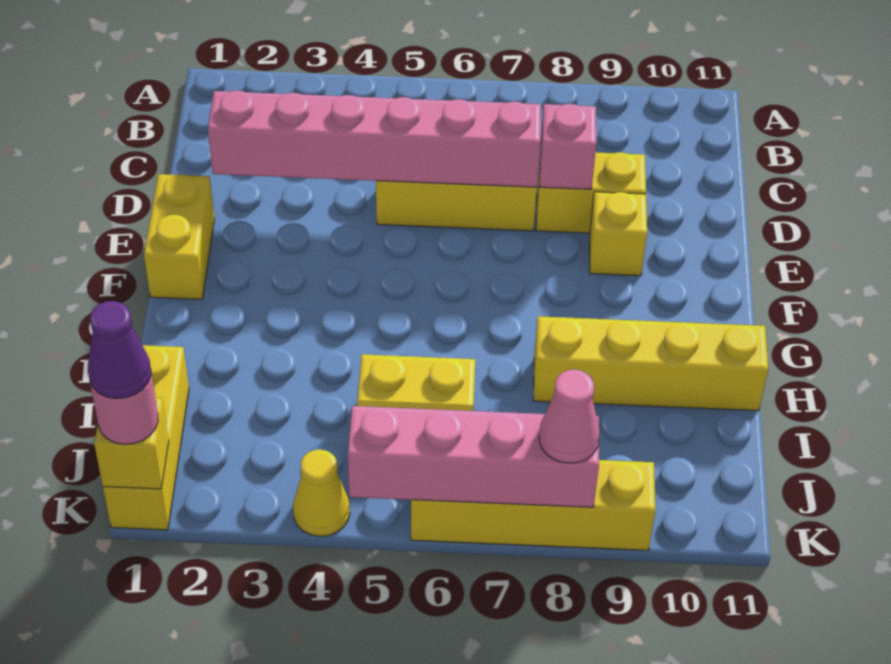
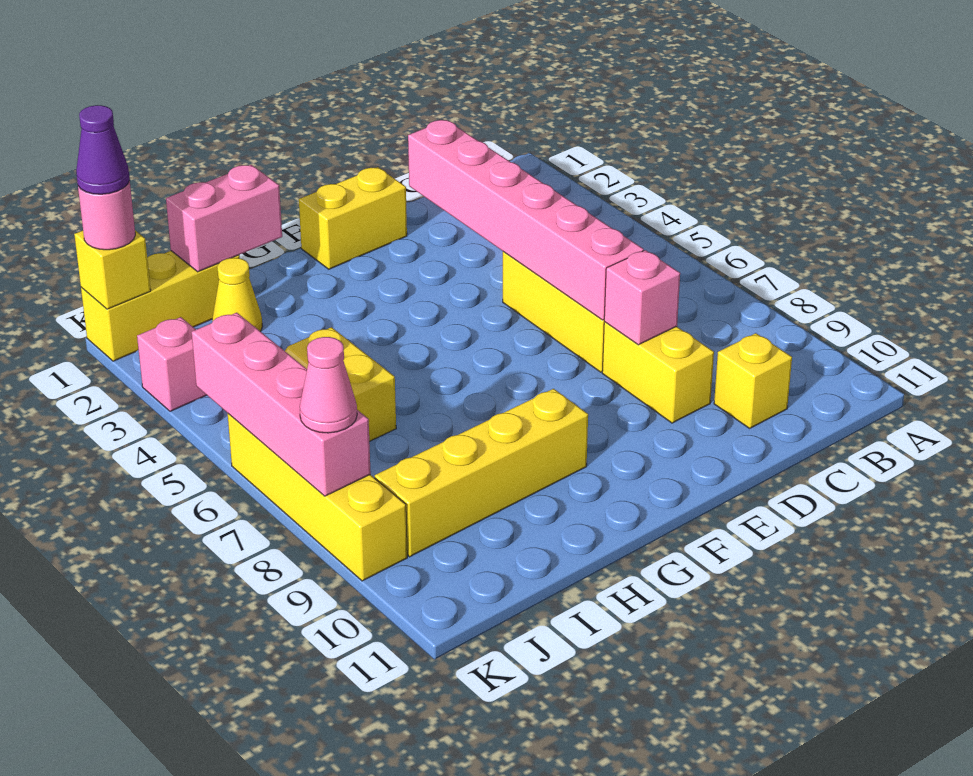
yellow brick E9 level 1 -> yellow brick C10 level 1
none -> pink brick H1:I1 level 2
yellow brick H8:H11 level 1 -> yellow brick G9:J9 level 1
none -> pink brick K3 level 1
yellow cone K4 level 1 -> yellow cone I2 level 1

